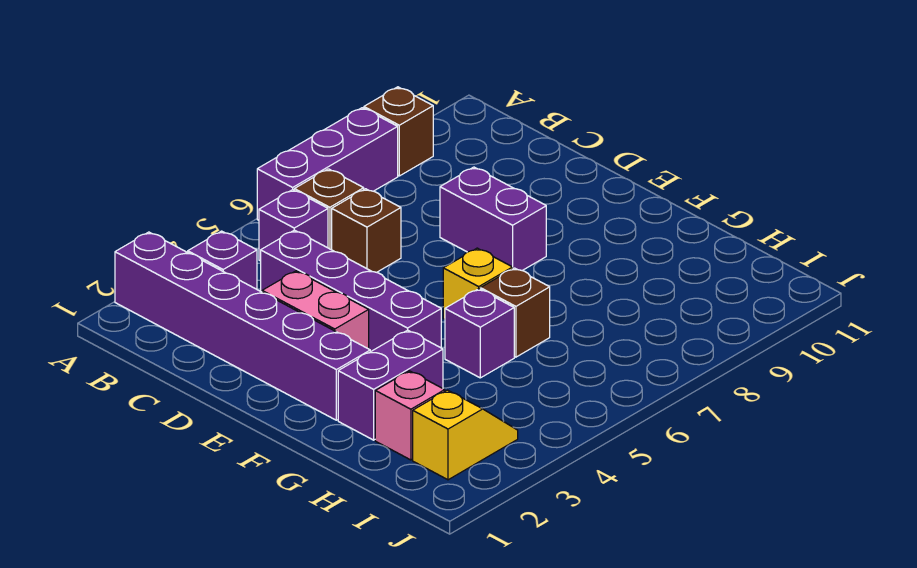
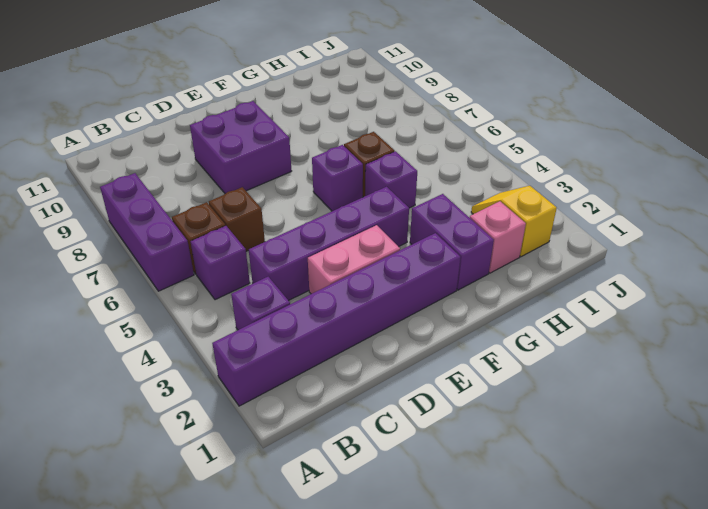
brown brick A9 level 1 -> none
purple brick D8:E8 level 1 -> purple brick D8:E9 level 1
yellow brick F6 level 1 -> purple brick F6 level 1

